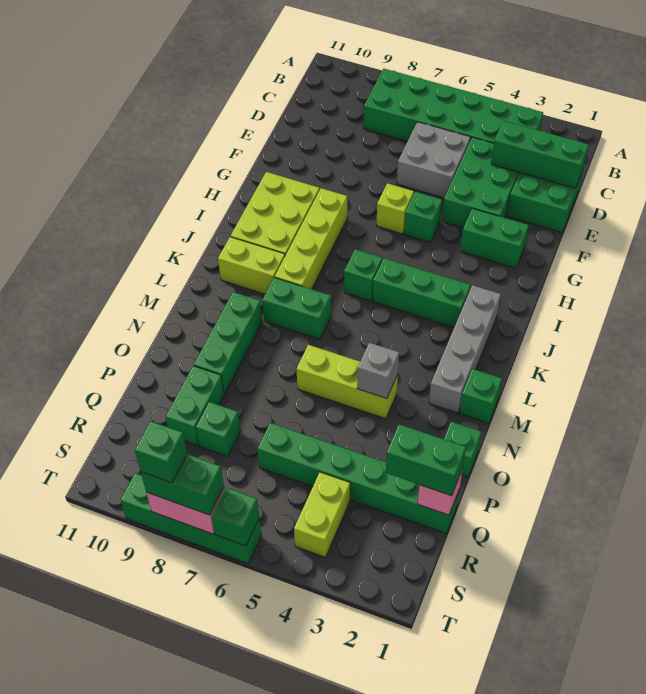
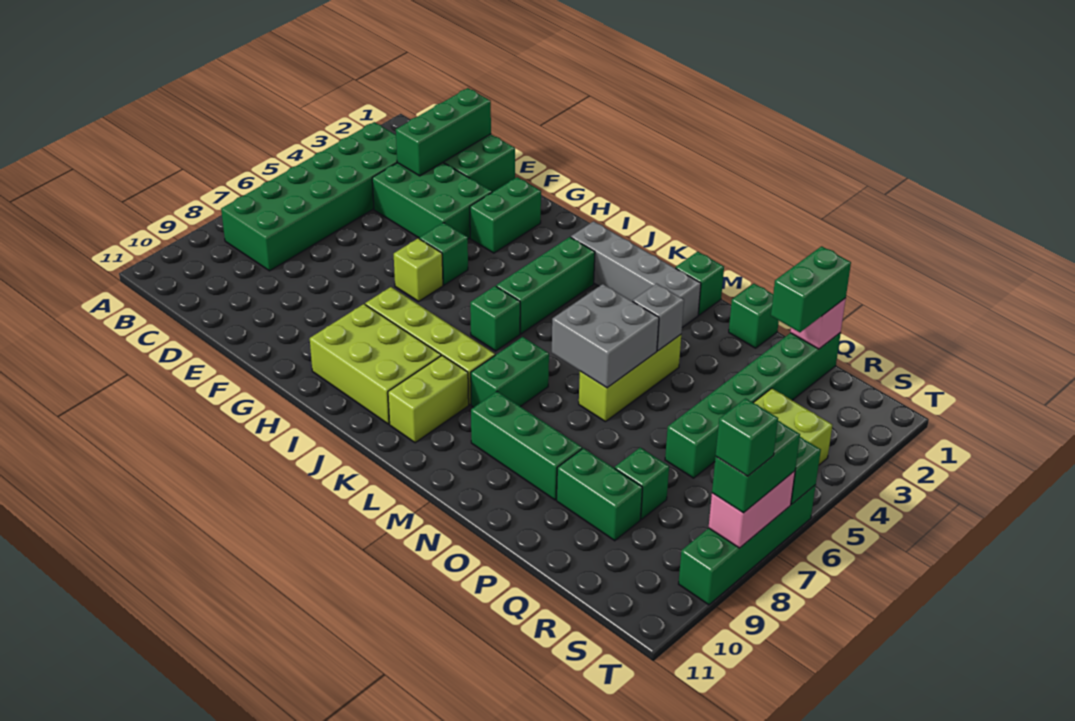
grey brick D5:E6 level 1 -> grey brick M5:N6 level 2

